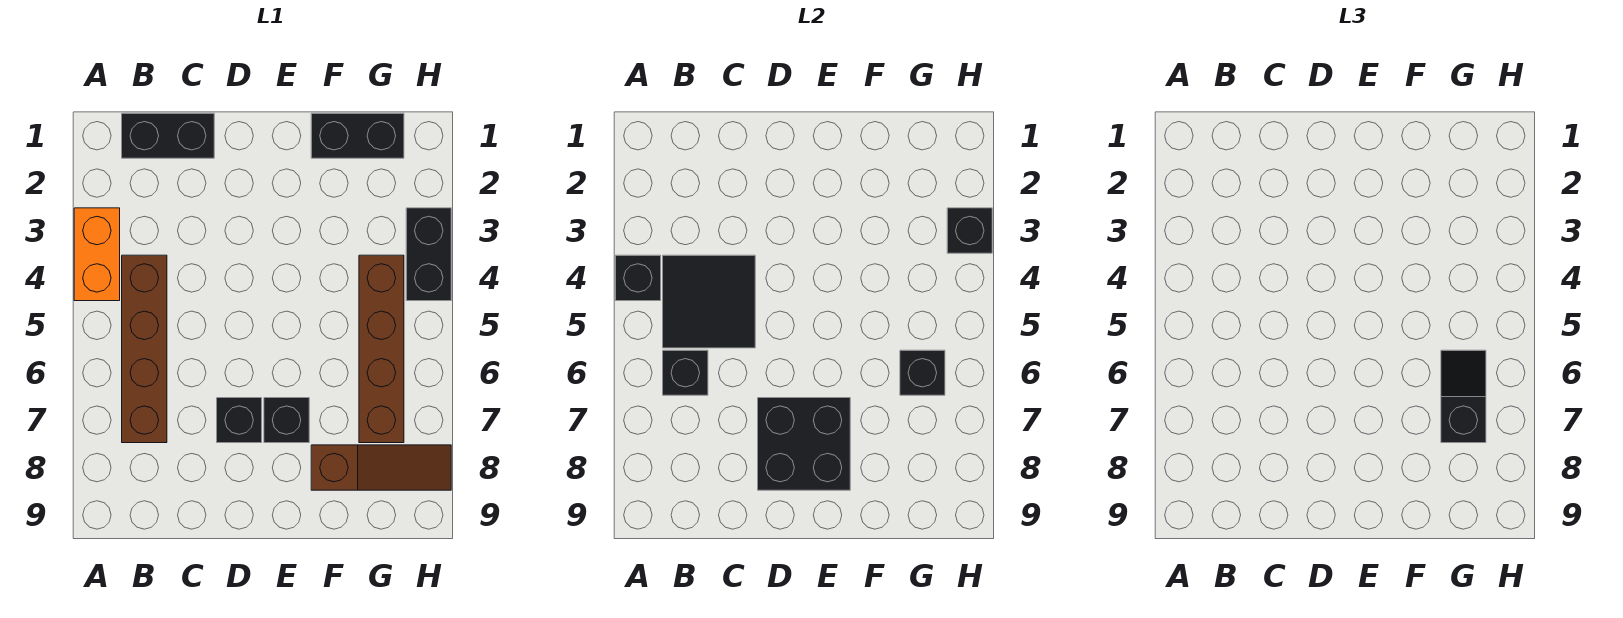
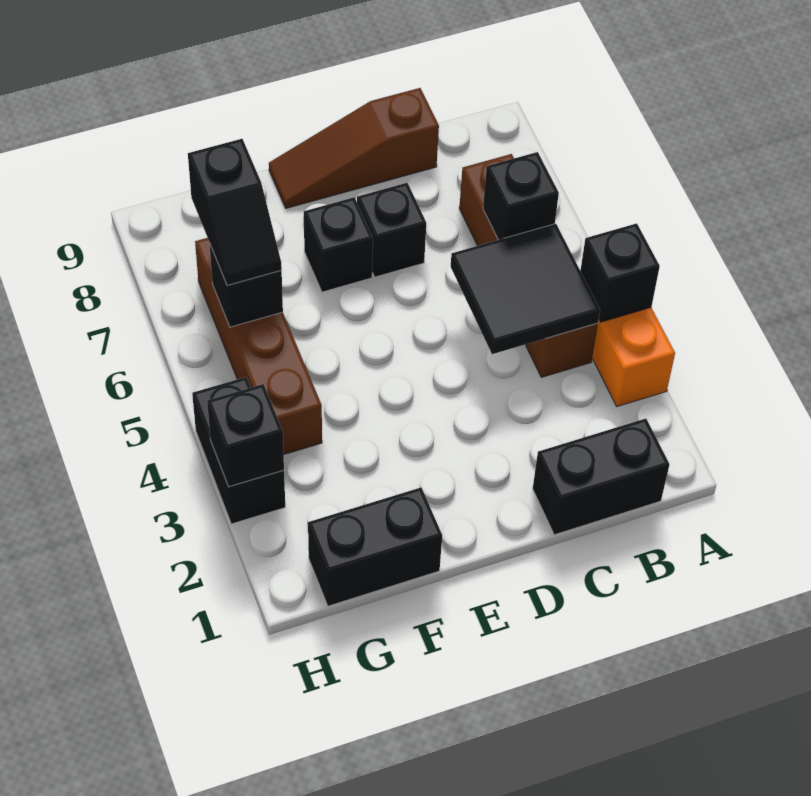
black brick D7:E8 level 2 -> none
brown slope F8:H8 level 1 top F -> brown slope C9:E9 level 1 top C

